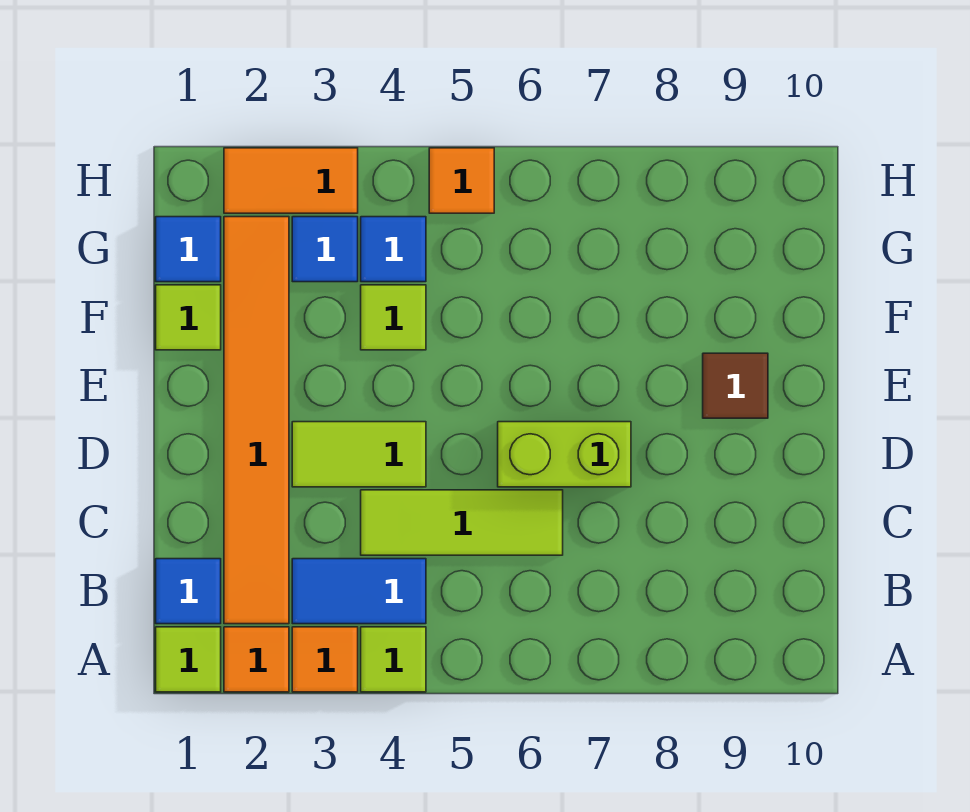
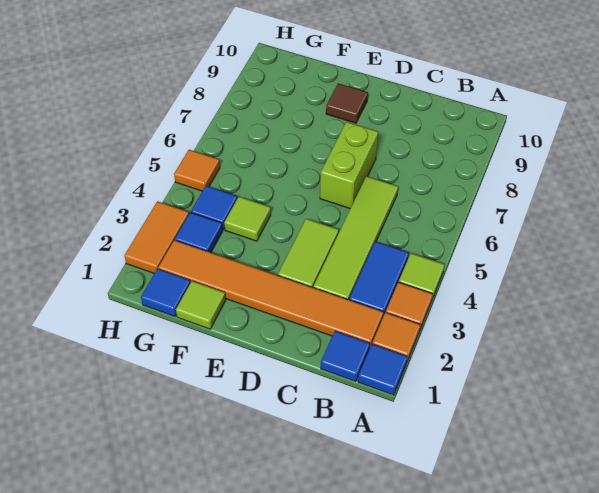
lime tile A1 level 1 -> blue tile A1 level 1
lime tile C4:C6 level 1 -> lime tile C3:C6 level 1

